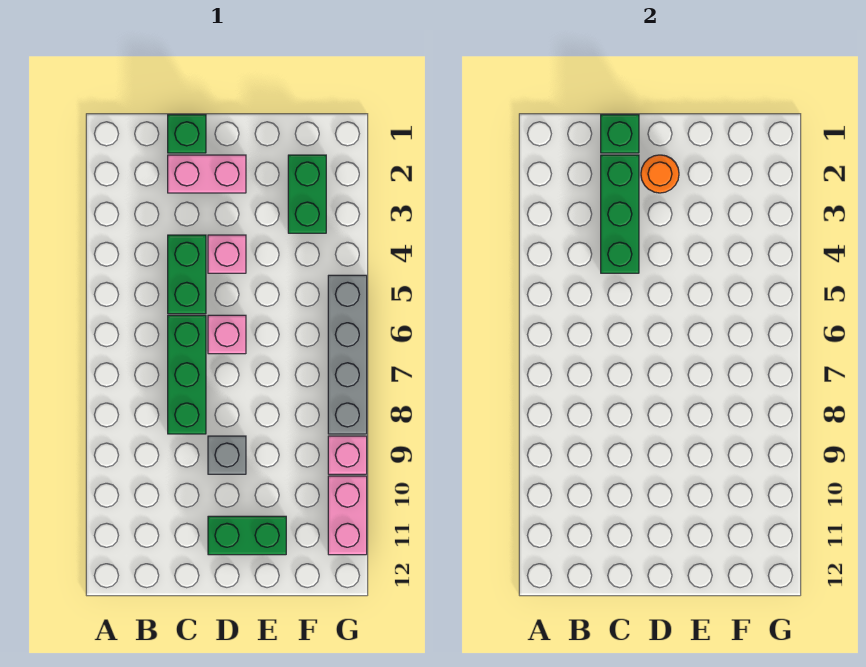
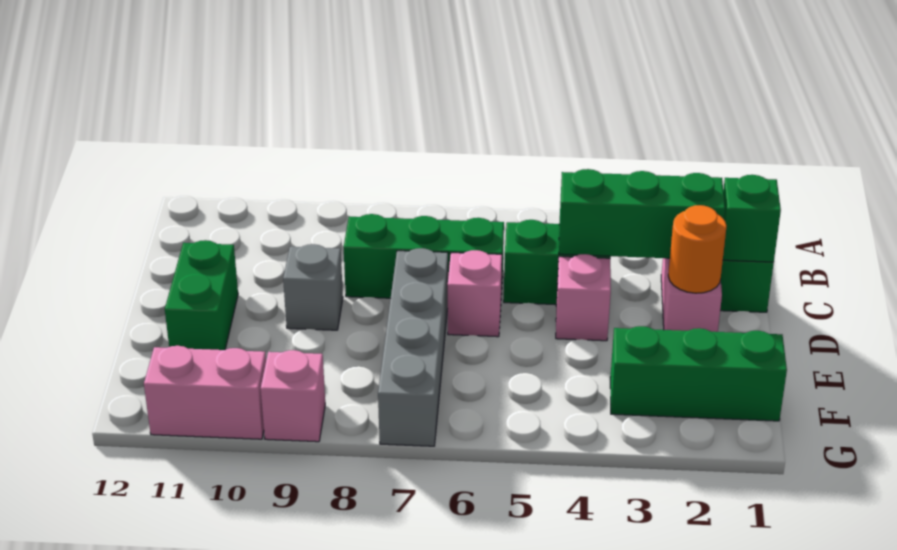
green brick F2:F3 level 1 -> green brick F1:F3 level 1
grey brick G5:G8 level 1 -> grey brick D7:G7 level 1

